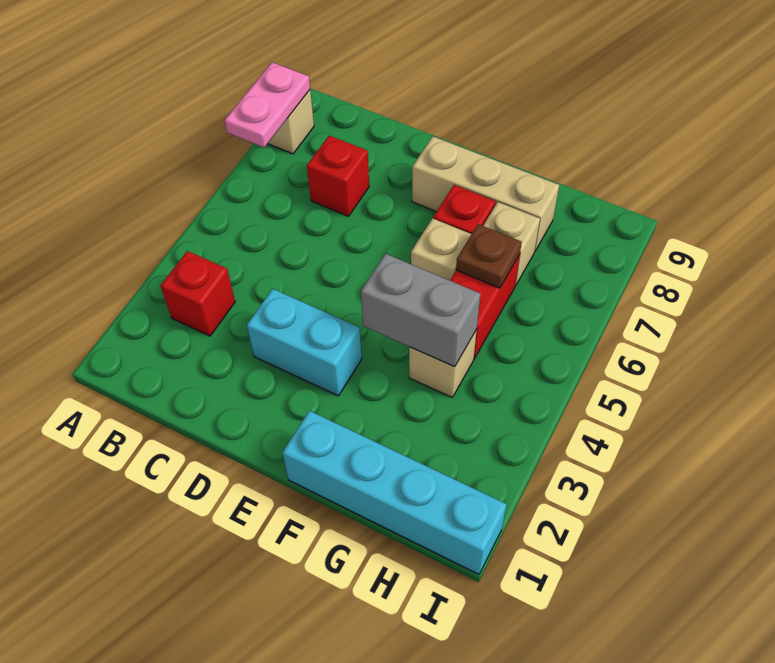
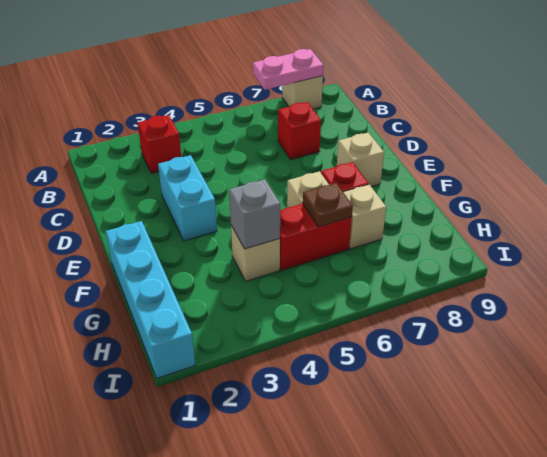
tan brick E8:G8 level 1 -> tan brick E8 level 1
grey brick F4:G4 level 2 -> grey brick G4 level 2

